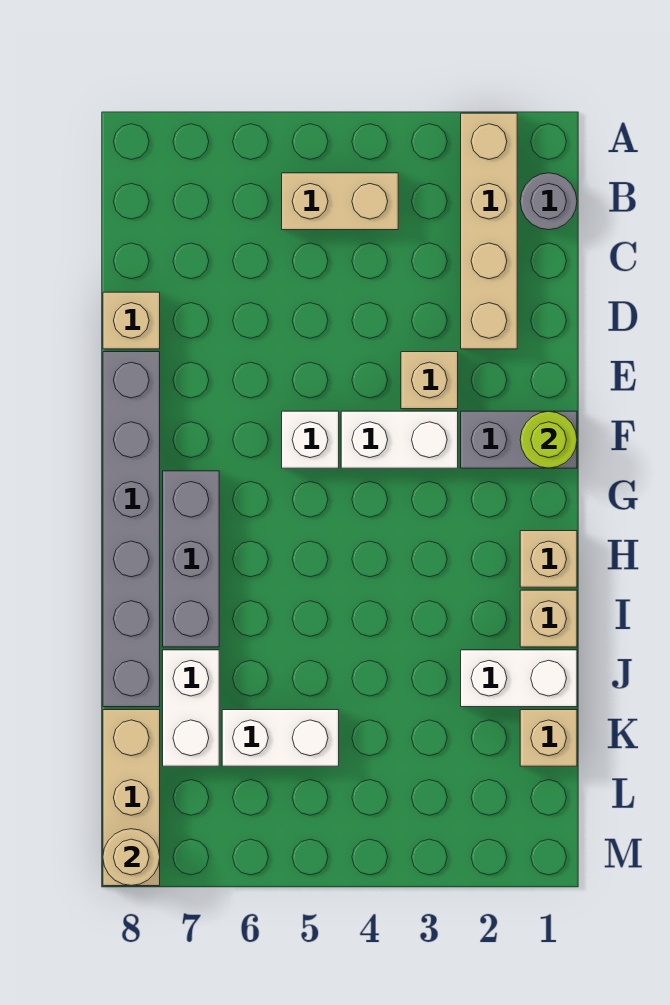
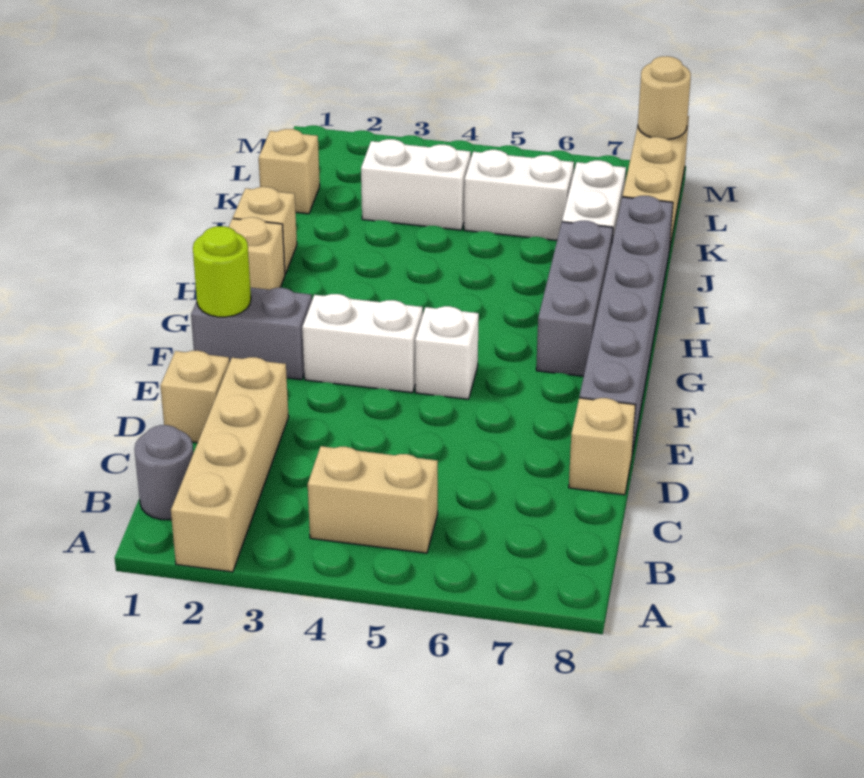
tan brick E3 level 1 -> tan brick D1 level 1
white brick J1:J2 level 1 -> white brick K3:K4 level 1

